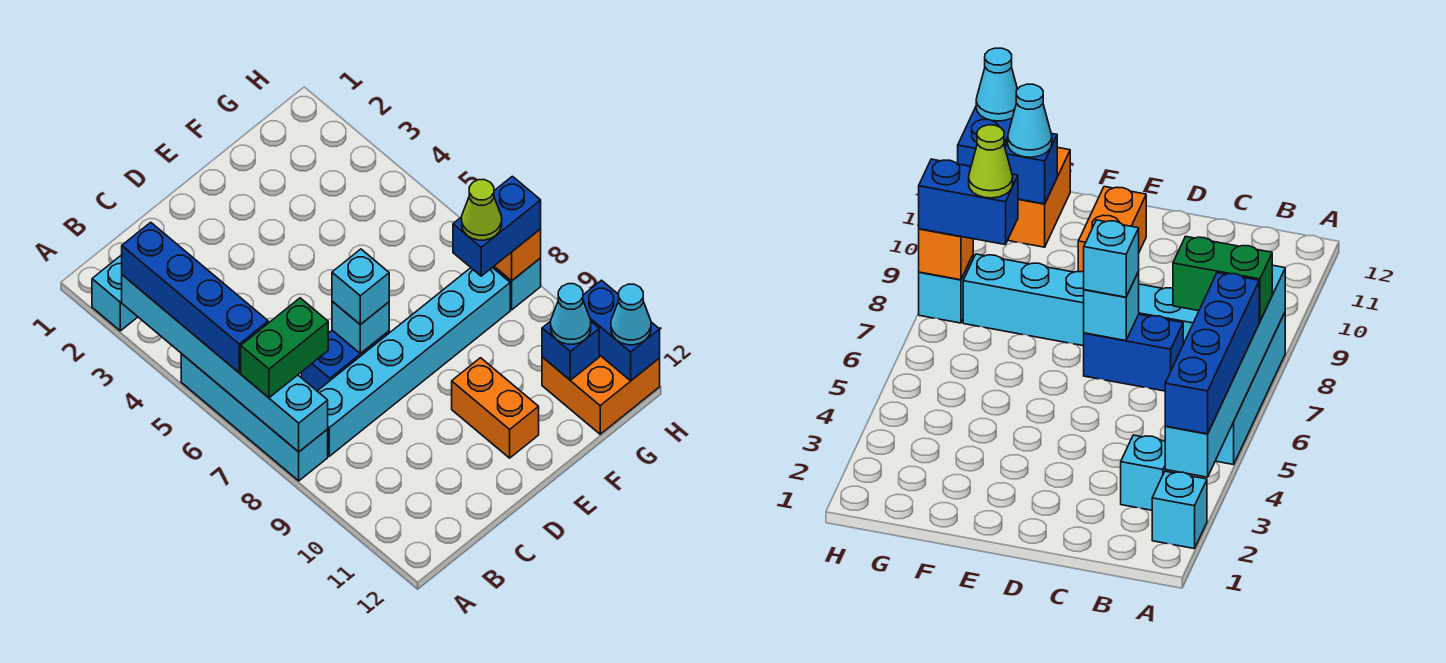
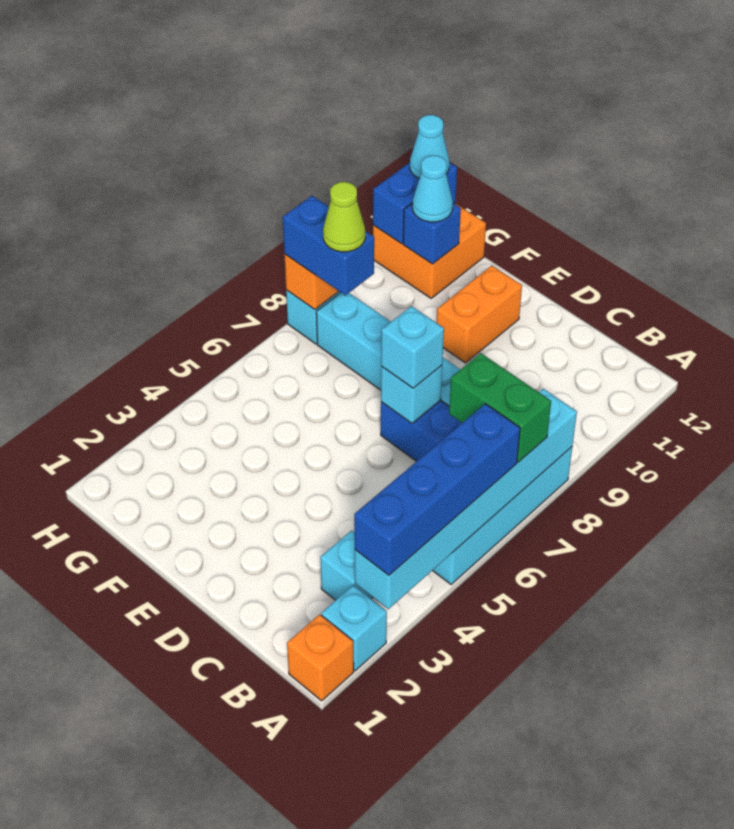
none -> orange brick A1 level 1

